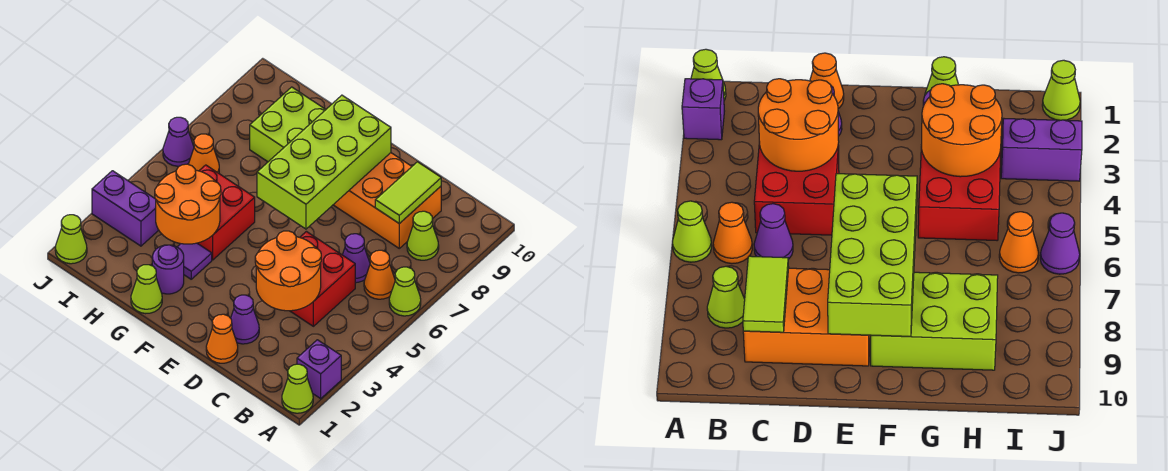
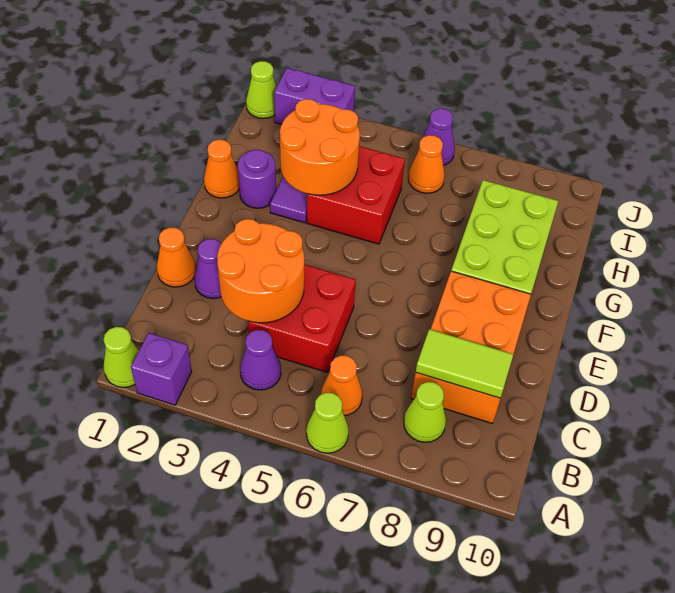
purple cone C6 level 1 -> purple cone B4 level 1
lime brick E6:F9 level 2 -> none
lime cone G1 level 1 -> orange cone G1 level 1
purple brick I3:J3 level 1 -> purple brick J2:J3 level 1

